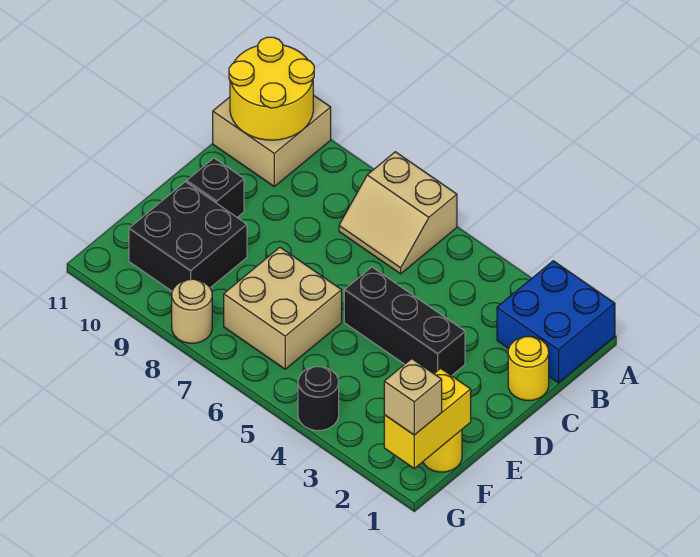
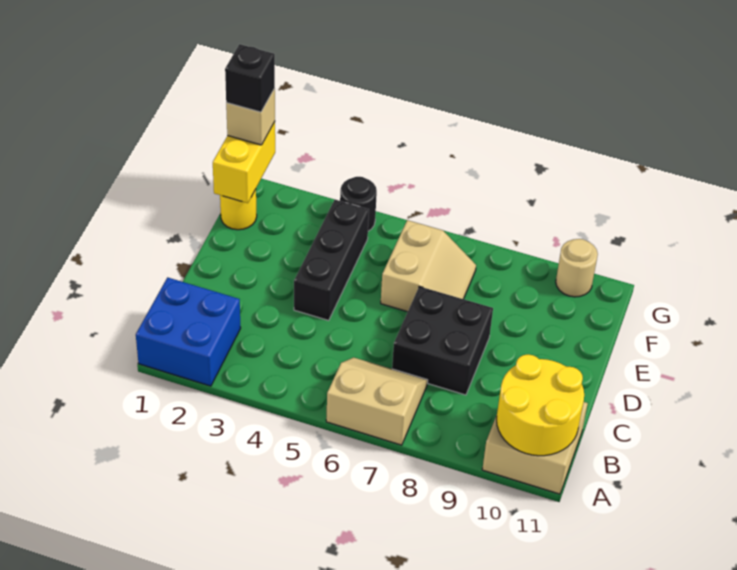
yellow round brick C1 level 1 -> none
black brick D3:D5 level 1 -> black brick D4:F4 level 1
black brick D10 level 1 -> black brick G1 level 4
tan brick E6:F7 level 1 -> tan slope E6:F7 level 1 top 6
black brick E9:F10 level 1 -> black brick C7:D8 level 1
tan round brick G8 level 1 -> tan round brick G10 level 1

